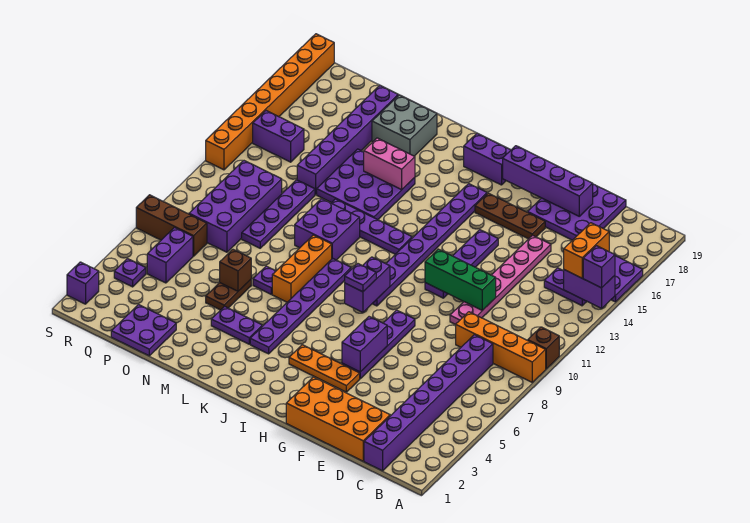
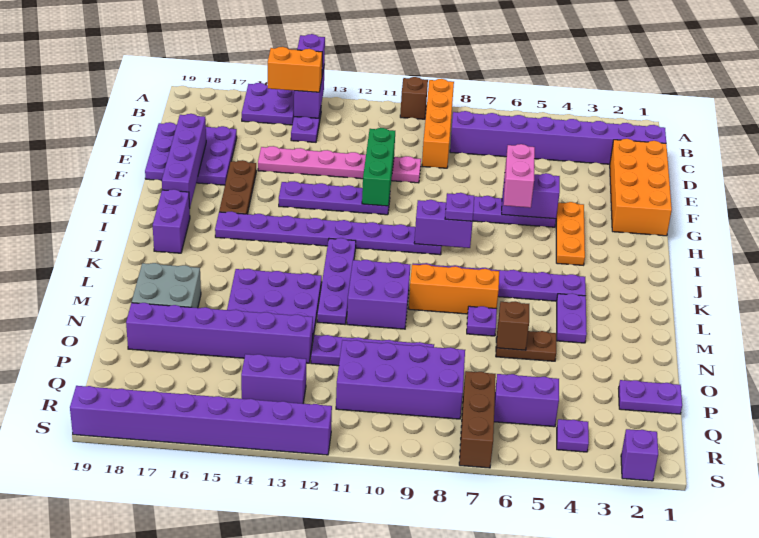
pink brick L15:M15 level 2 -> pink brick G6:H6 level 3
purple plate O1:P2 level 1 -> purple plate P1:P2 level 1
purple brick Q14:R14 level 1 -> purple brick Q13:Q14 level 1
orange brick S12:S19 level 1 -> purple brick S12:S19 level 1

